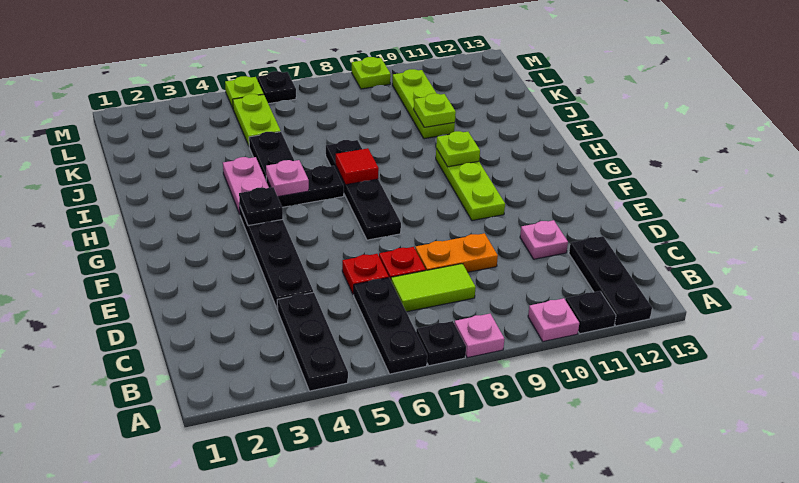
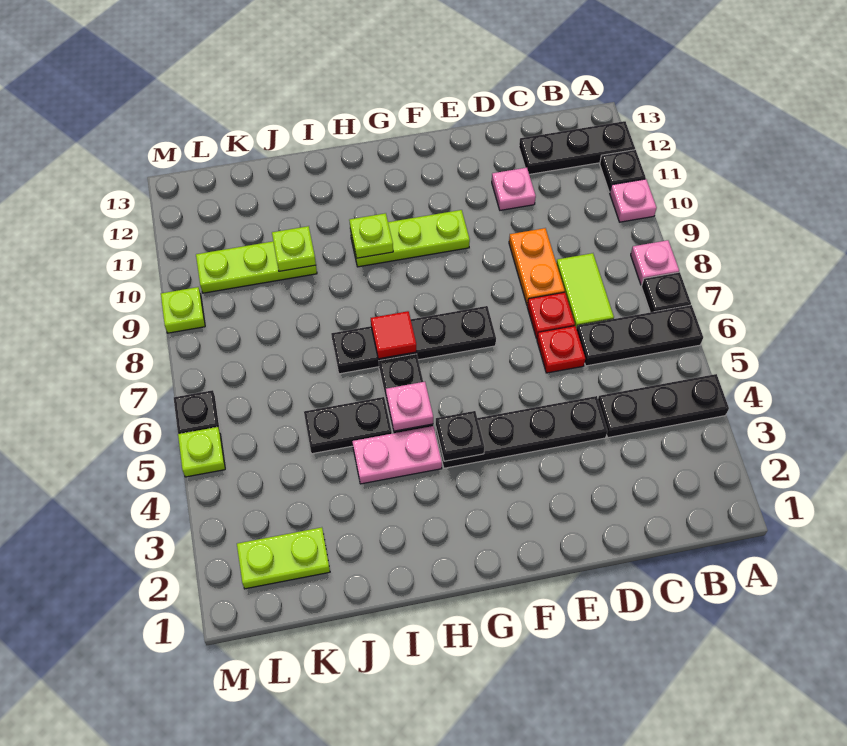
lime plate K5:L5 level 1 -> lime plate K2:L2 level 1

